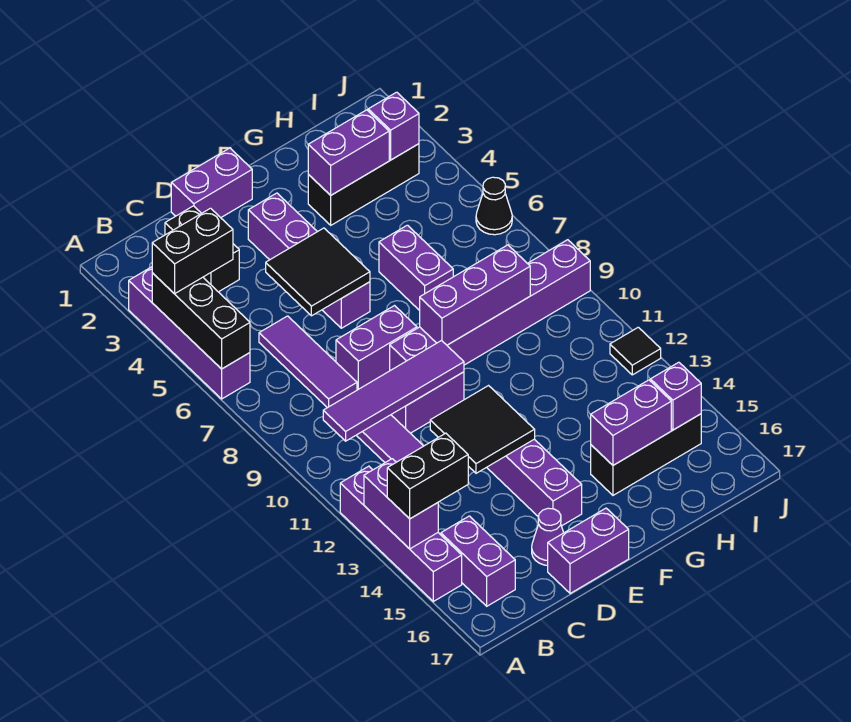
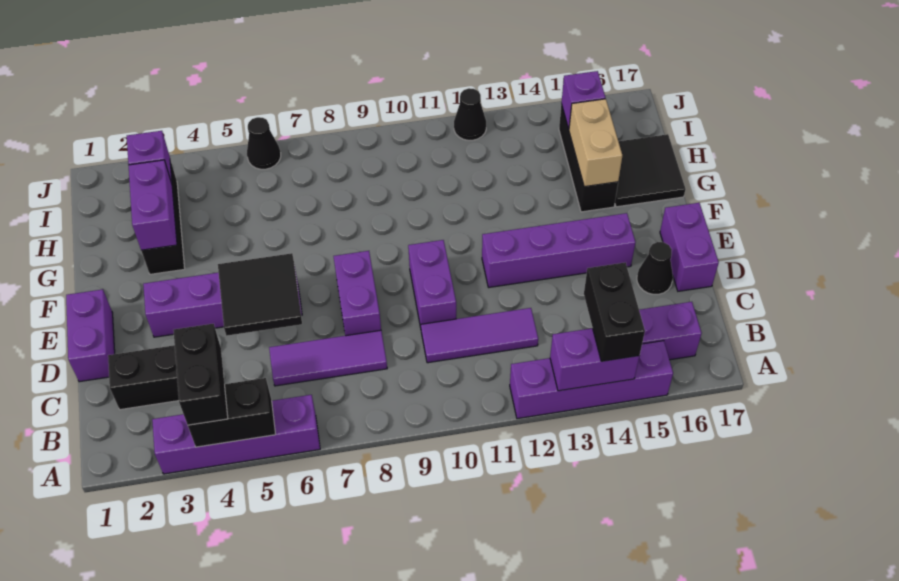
black brick A4:A6 level 2 -> black brick A4:A5 level 2
purple tile B10:E10 level 2 -> none
black tile D12:E13 level 2 -> black tile G16:H17 level 1
purple cone D16 level 1 -> black cone D16 level 1
purple brick E9:J9 level 1 -> none
purple brick F9:H9 level 2 -> none
purple brick G6:G7 level 1 -> none
purple brick G15:H15 level 2 -> tan brick G15:H15 level 2
black tile J12 level 1 -> black cone J12 level 1

